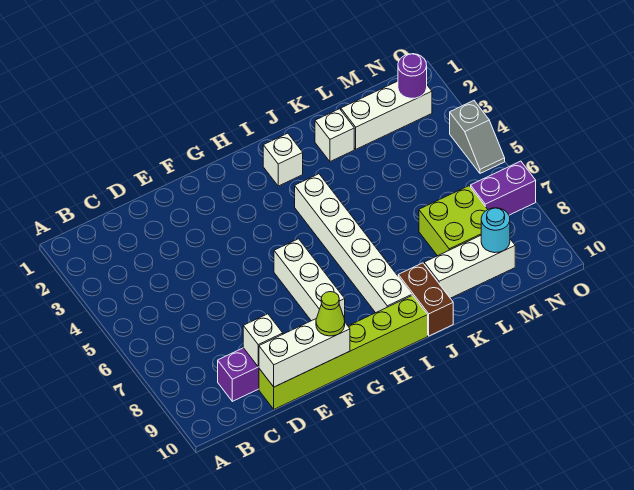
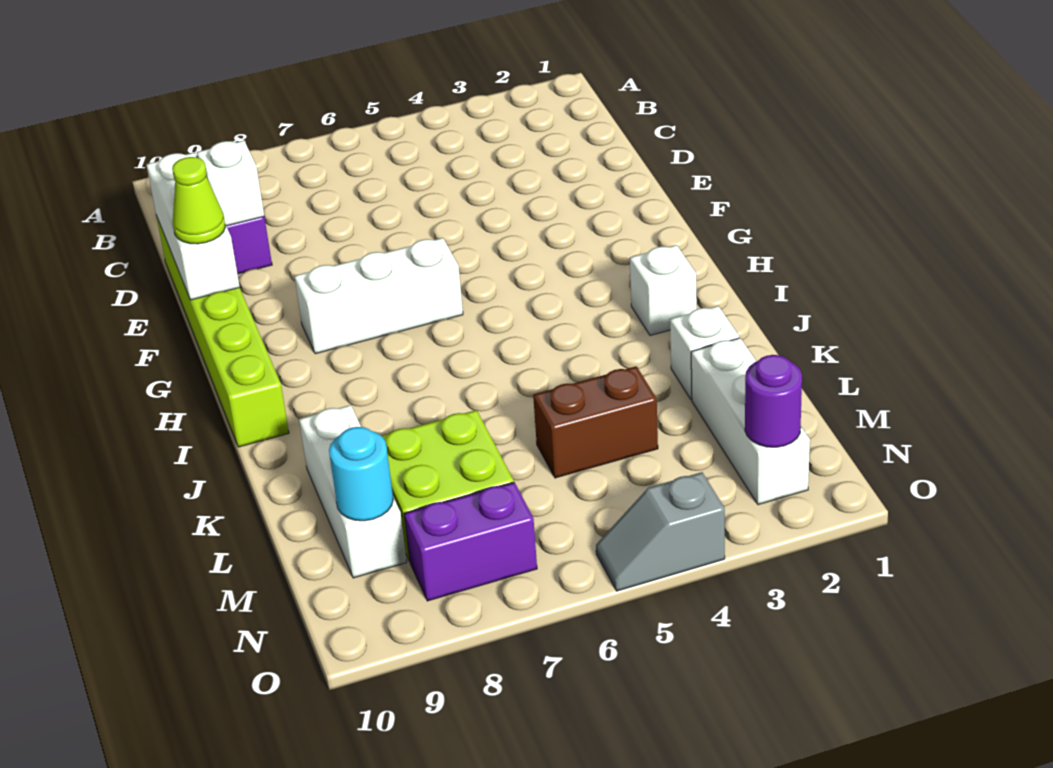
white brick I4:I9 level 1 -> none
brown brick J9:J10 level 1 -> brown brick L4:L5 level 1
purple brick N7:O7 level 1 -> purple brick N7:N8 level 1

